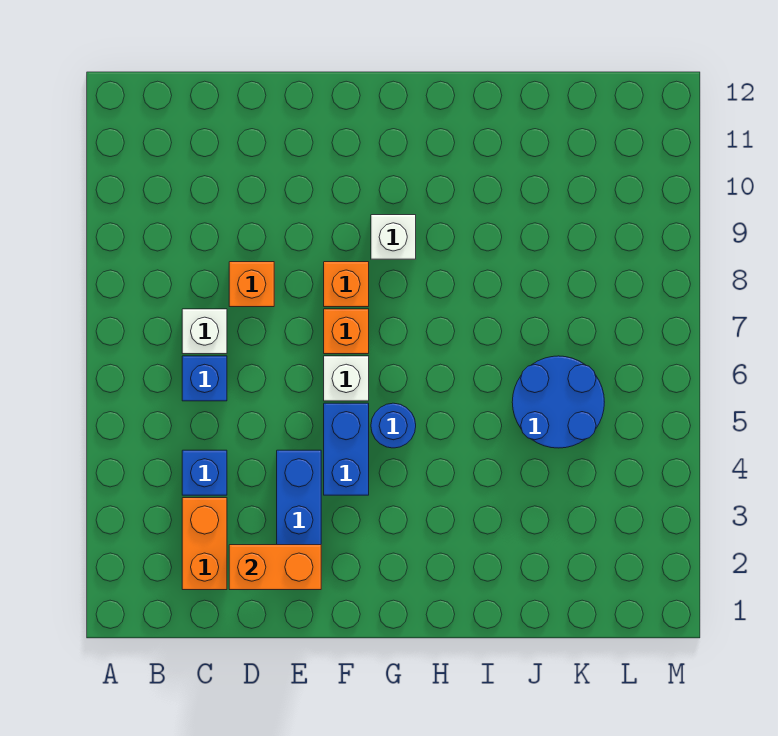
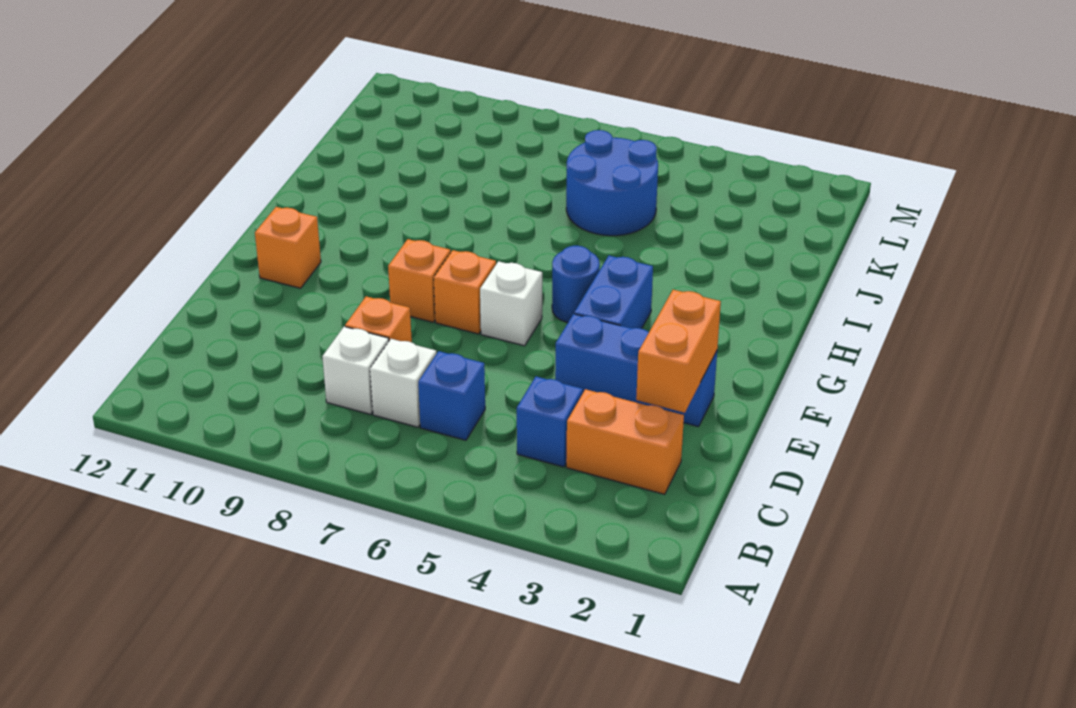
blue brick F4:F5 level 1 -> blue brick F4:G4 level 1
none -> orange brick F11 level 1
white brick G9 level 1 -> white brick C8 level 1

